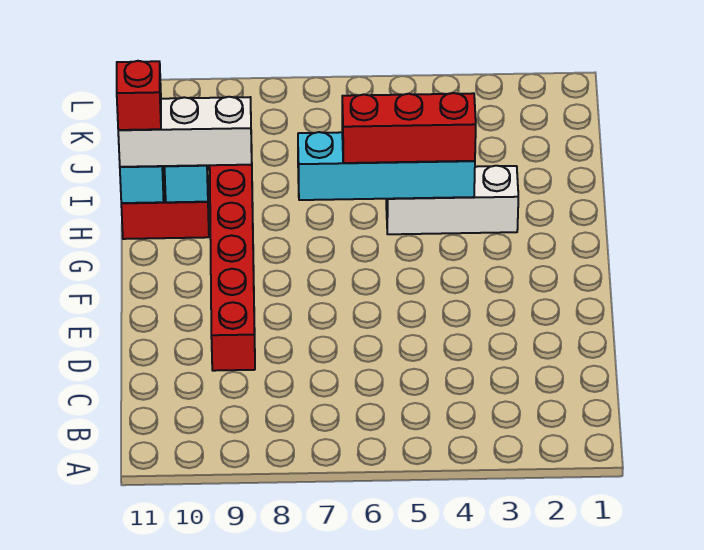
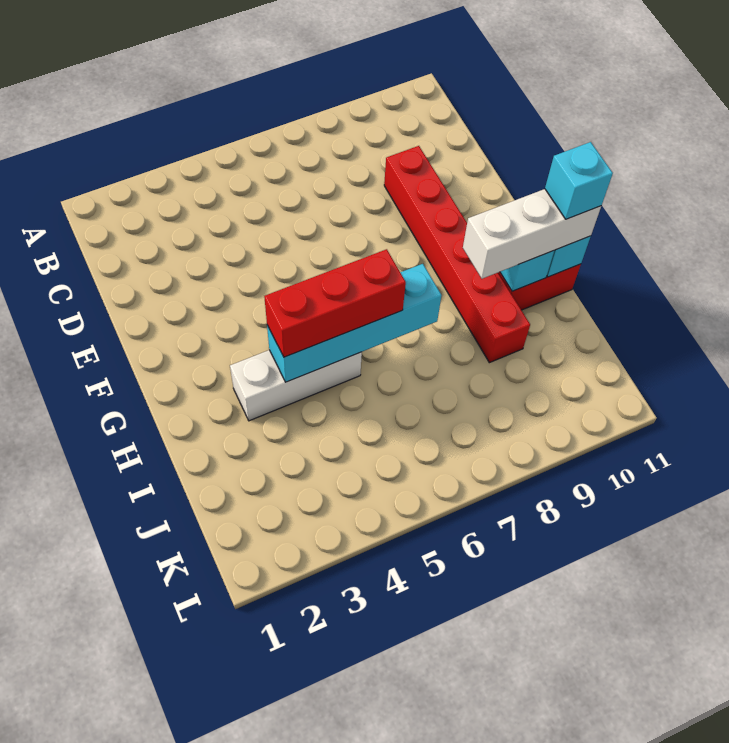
red brick H11 level 4 -> cyan brick H11 level 4

